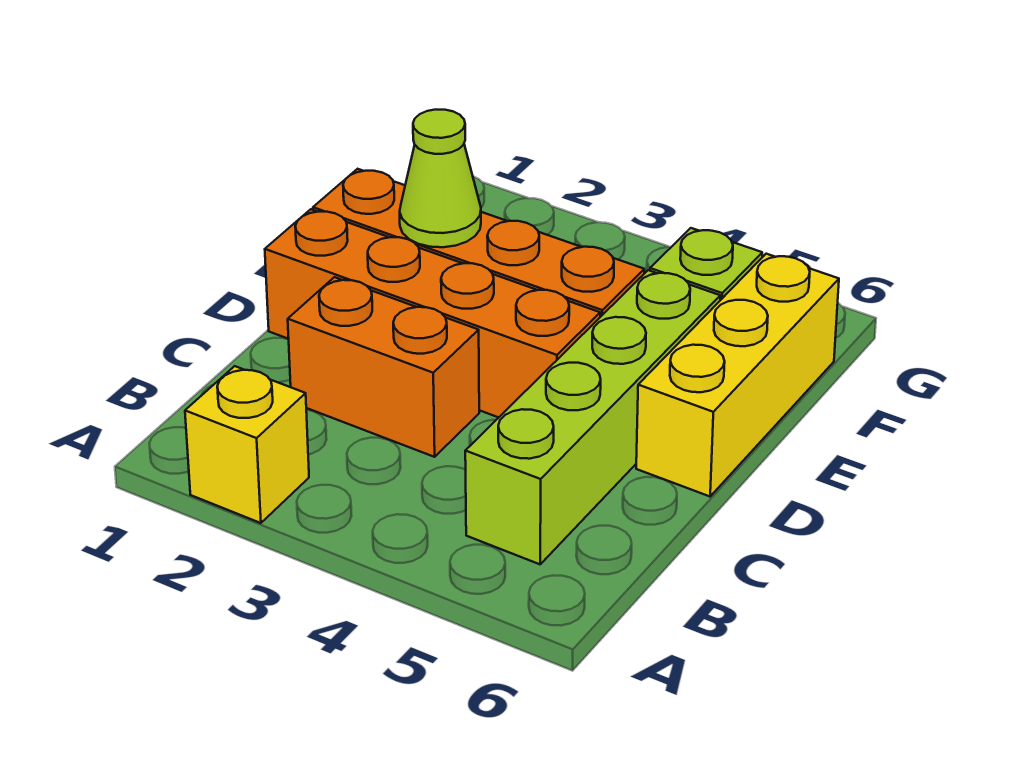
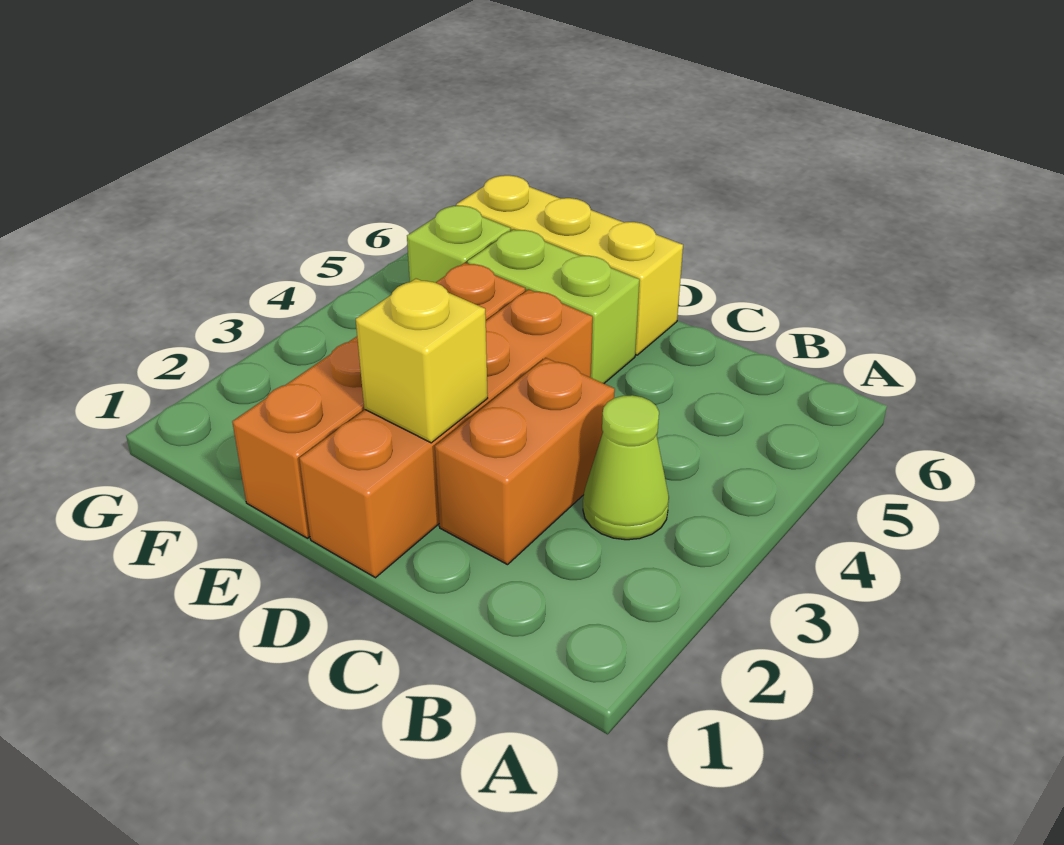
yellow brick A2 level 1 -> yellow brick D2 level 2
lime brick B5:E5 level 1 -> lime brick D5:E5 level 1
lime cone E2 level 2 -> lime cone B3 level 1

